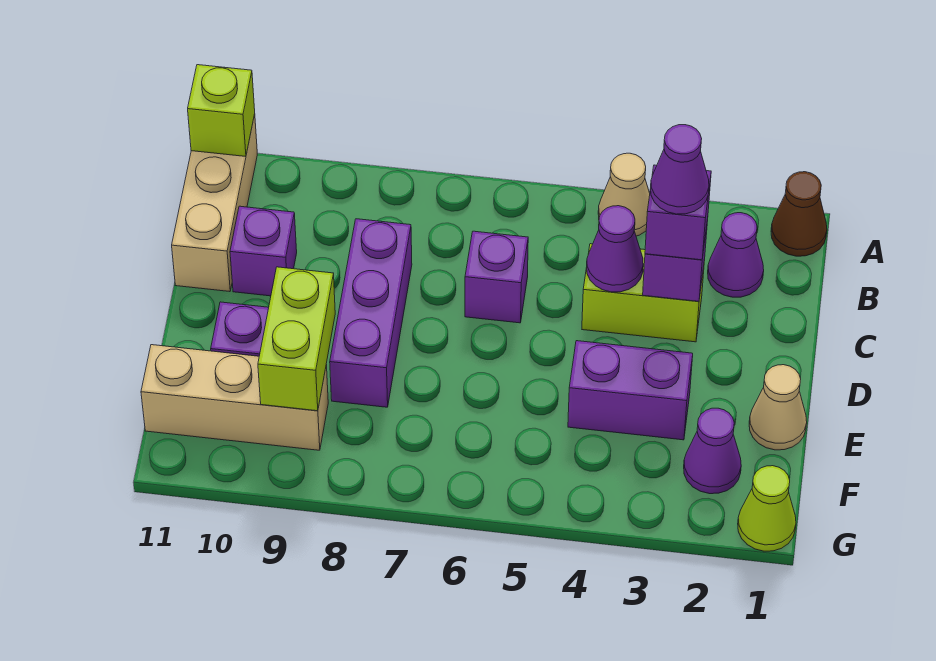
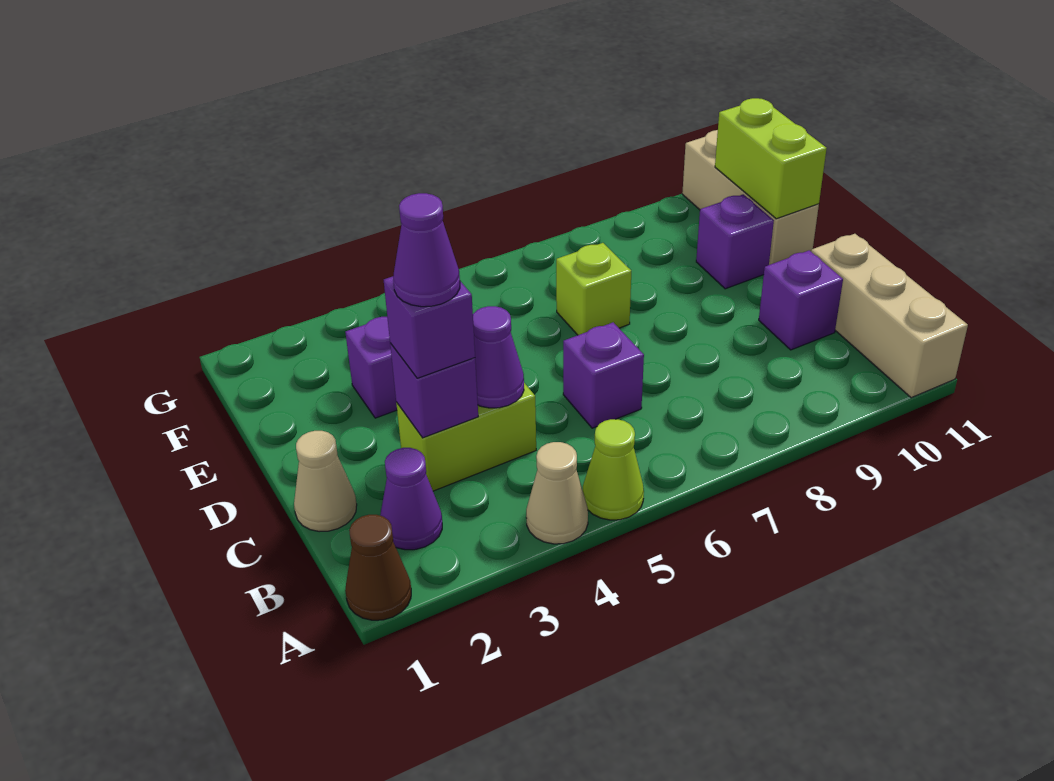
lime brick A11 level 2 -> lime brick E7 level 1
purple brick C8:E8 level 1 -> none
tan cone E1 level 1 -> tan cone C1 level 1
lime brick E9:F9 level 2 -> lime brick E11:F11 level 2
purple cone F2 level 1 -> none
tan brick F9:F11 level 1 -> tan brick E11:G11 level 1
lime cone G1 level 1 -> lime cone A5 level 1

